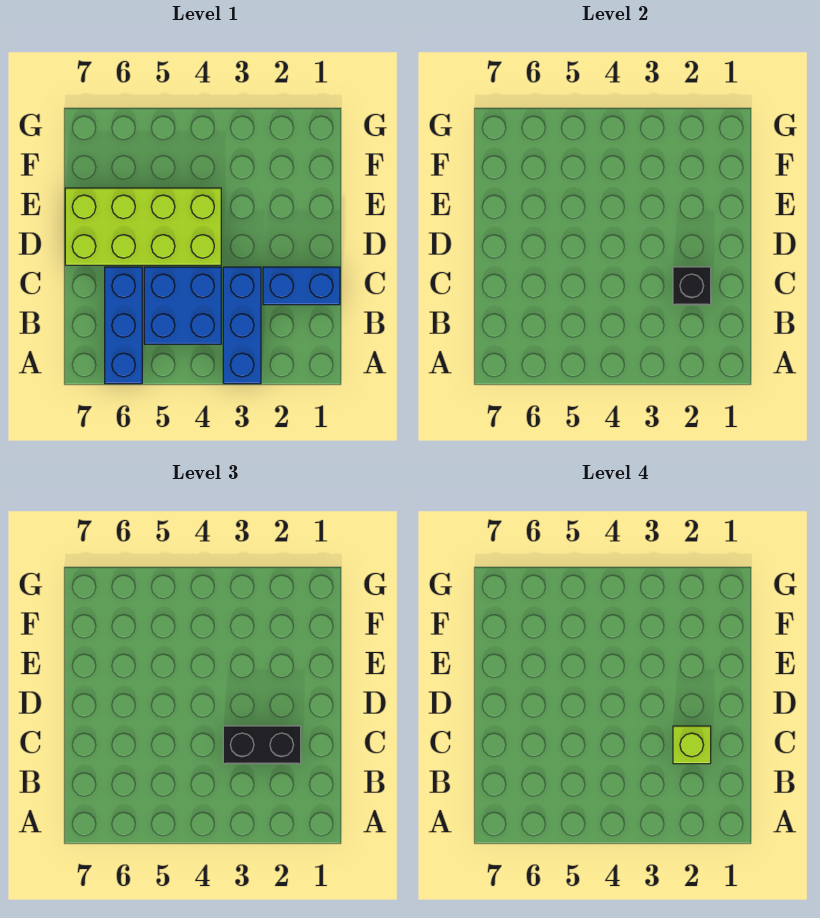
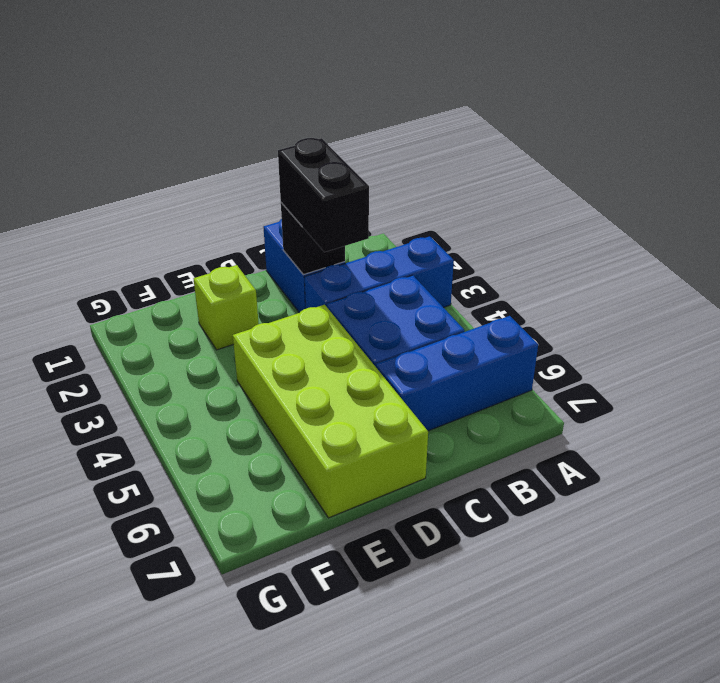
lime brick C2 level 4 -> lime brick E2 level 1

